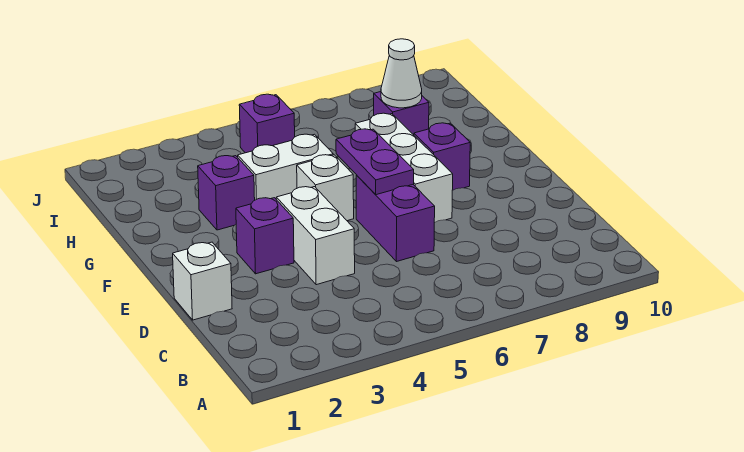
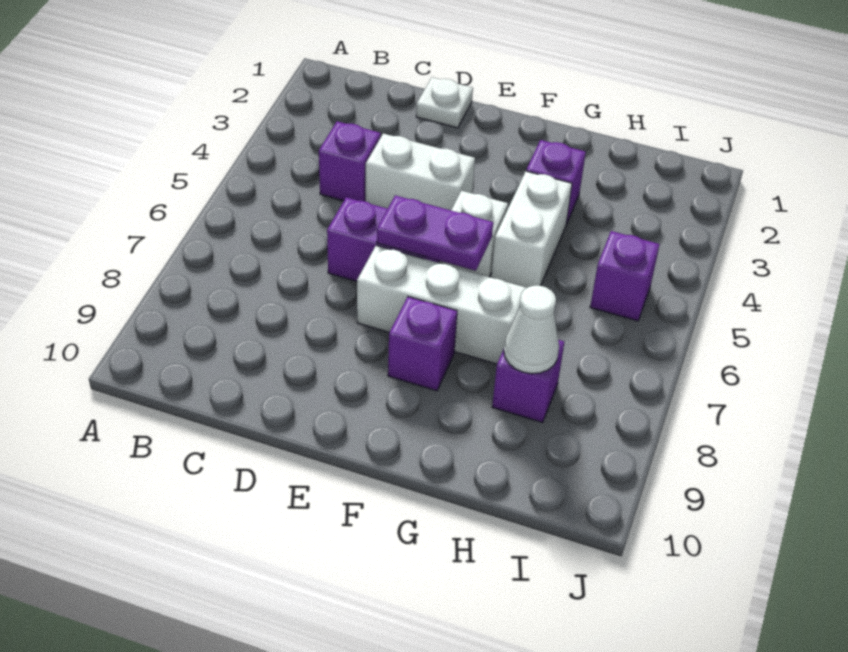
white brick D1 level 1 -> white plate D1 level 1
purple brick E3 level 1 -> purple brick C4 level 1

